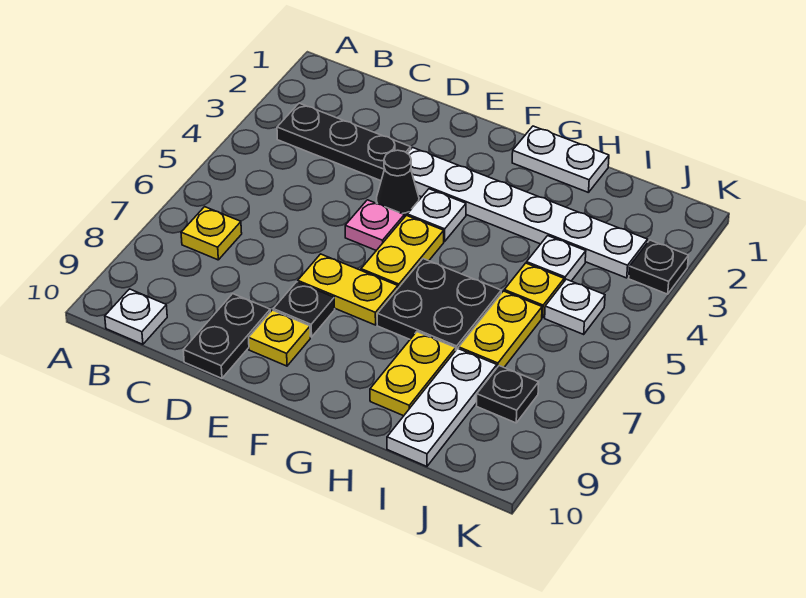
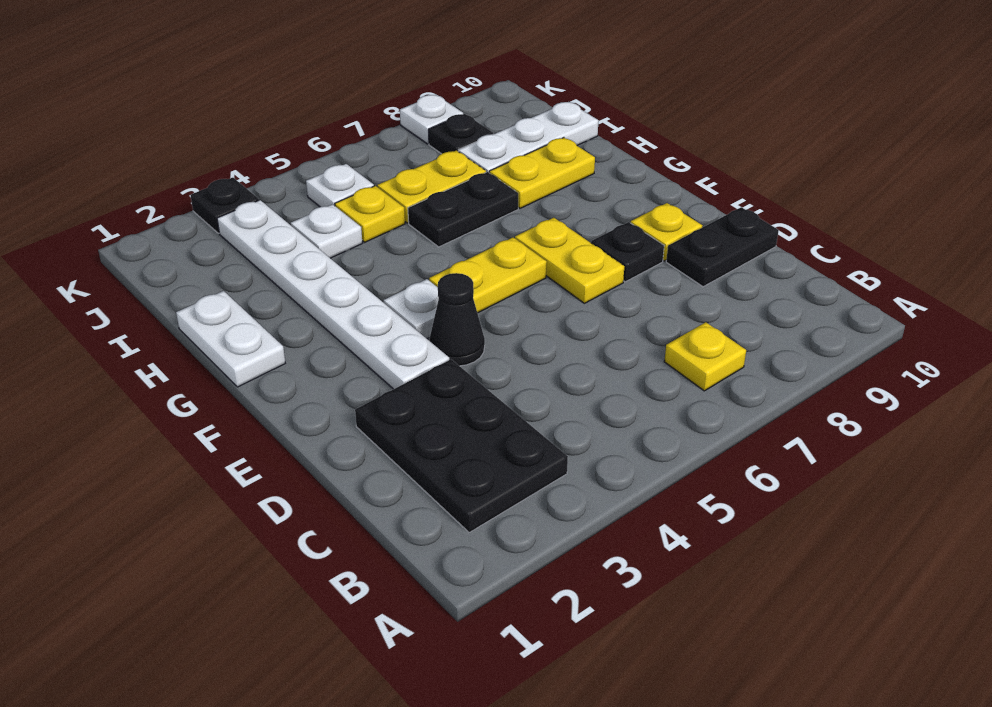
black plate B3:D3 level 1 -> black plate B2:D3 level 1
white plate B10 level 1 -> white plate K8 level 1
pink plate E5 level 1 -> none
black plate G6:H7 level 1 -> black plate H6:H7 level 1

